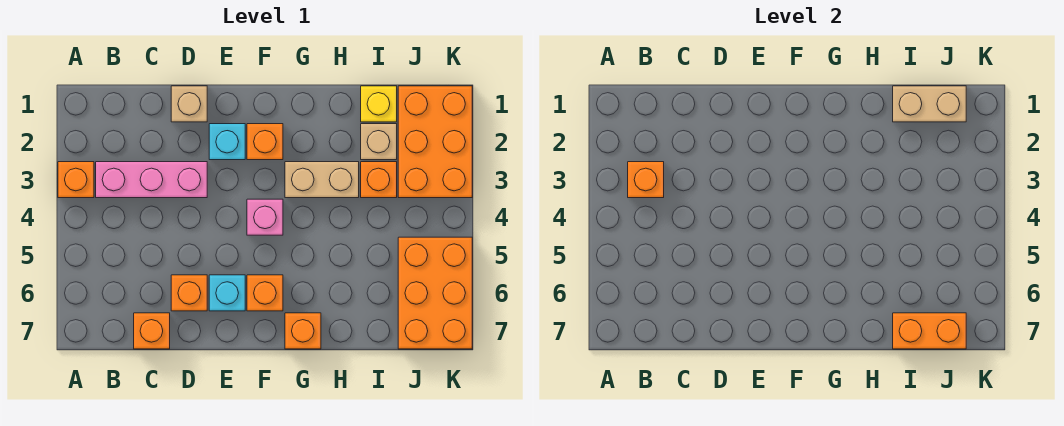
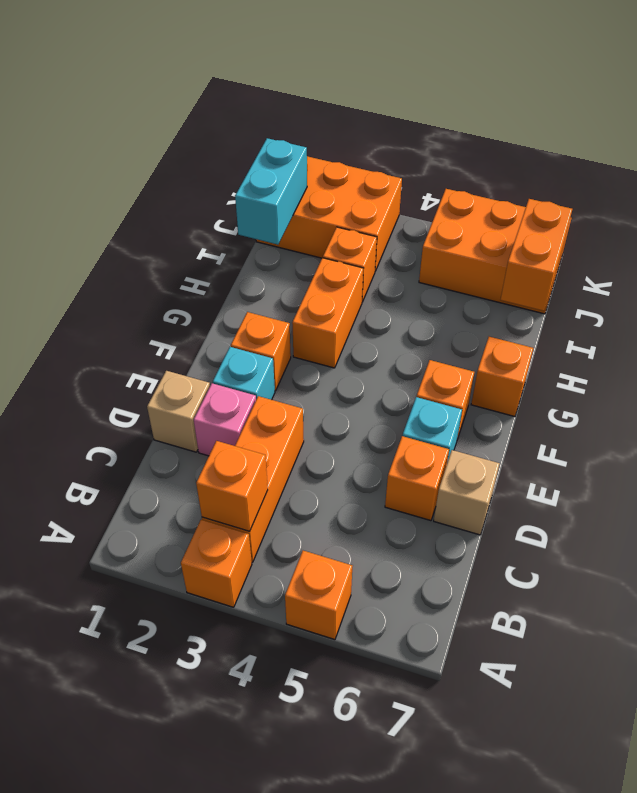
pink brick B3:D3 level 1 -> orange brick B3:D3 level 1
orange brick C7 level 1 -> orange brick A5 level 1
pink brick F4 level 1 -> pink brick D2 level 1
tan brick G3:H3 level 1 -> orange brick G3:H3 level 1
yellow brick I1 level 1 -> none
tan brick I1:J1 level 2 -> cyan brick I1:J1 level 2
tan brick I2 level 1 -> tan brick D7 level 1

